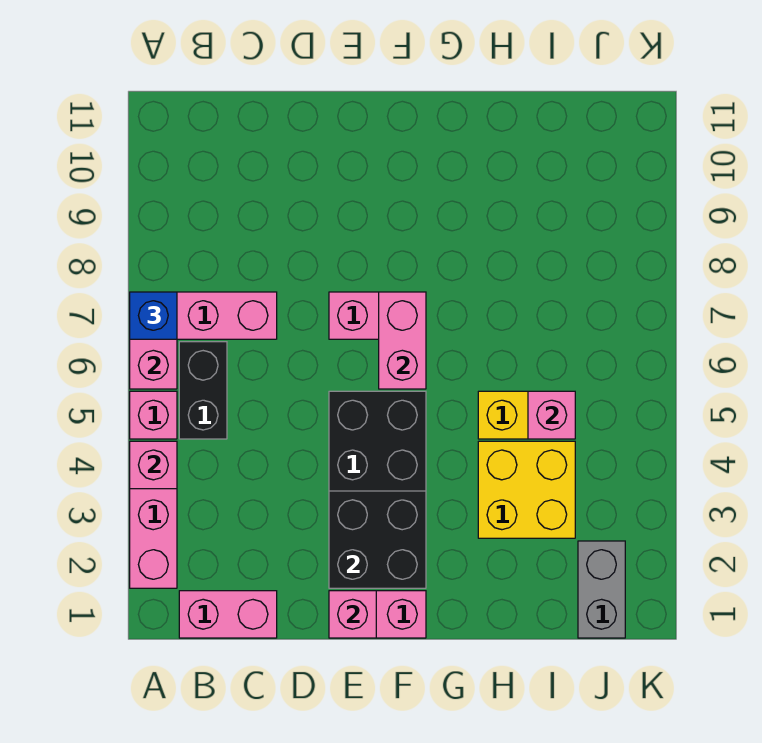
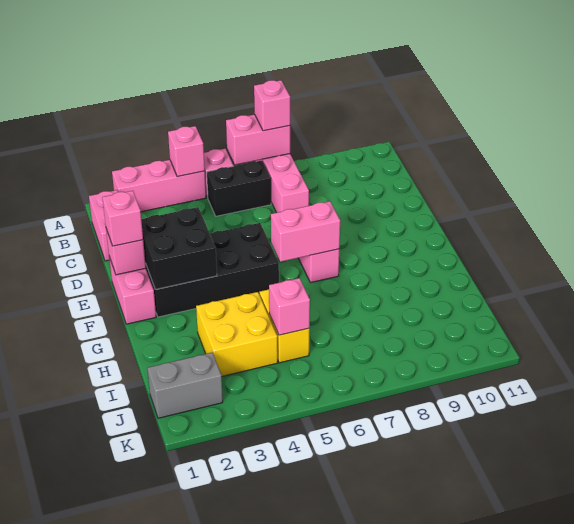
blue brick A7 level 3 -> pink brick A7 level 3
none -> pink brick E1 level 3

